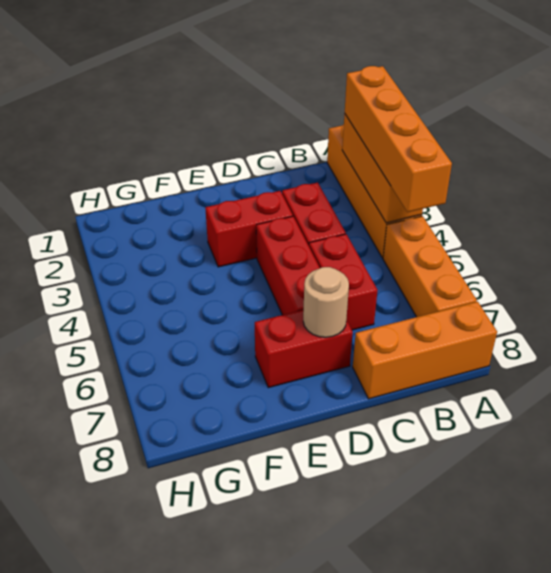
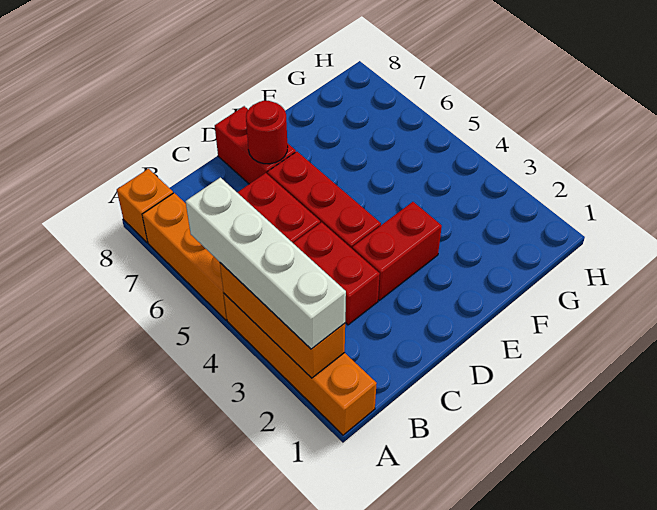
orange brick A2:A5 level 3 -> white brick A2:A5 level 3
orange brick A8:C8 level 1 -> orange brick A8 level 1
red brick D7:E7 level 1 -> red brick D7:D8 level 1
tan round brick D7 level 2 -> red round brick D7 level 2

